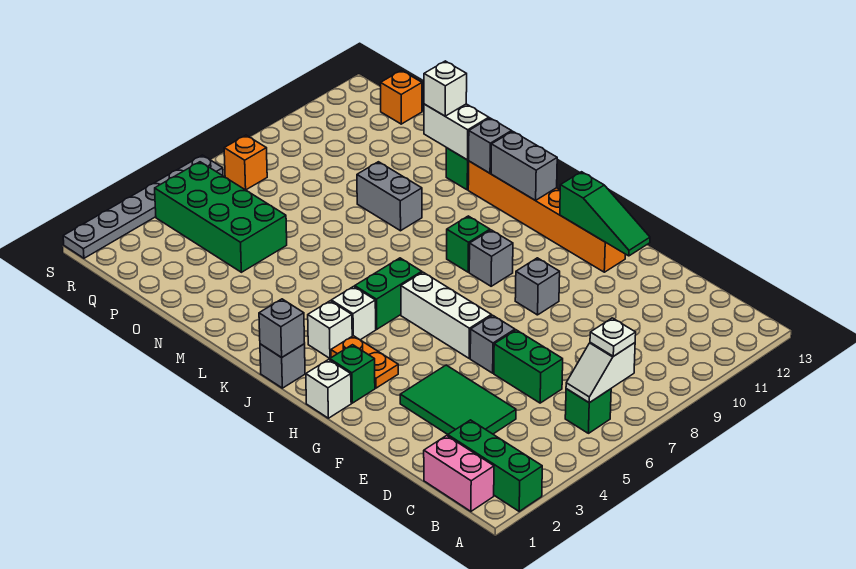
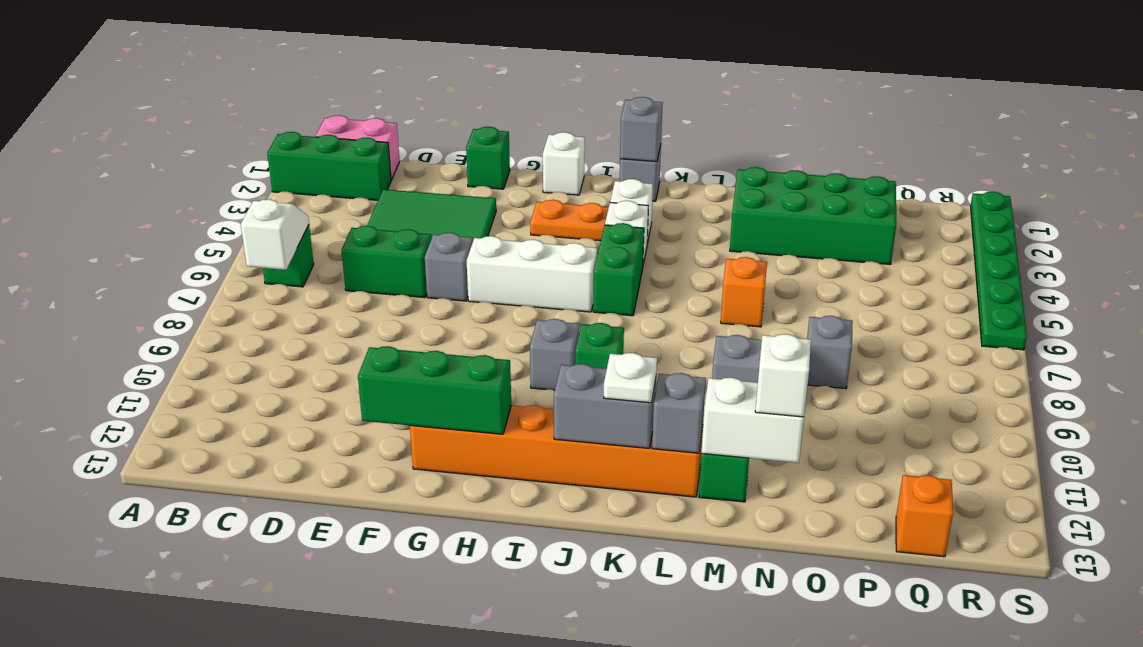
white plate B7 level 3 -> white plate K12 level 3
green slope F12:H12 level 2 top H -> green brick F12:H12 level 2
grey brick G9 level 1 -> grey brick O8 level 1
green brick H2 level 1 -> green brick F1 level 1
green brick O4:R5 level 1 -> green brick M2:P3 level 1
orange brick R7 level 1 -> orange brick M6 level 1
grey plate S1:S6 level 1 -> green plate S1:S6 level 1

